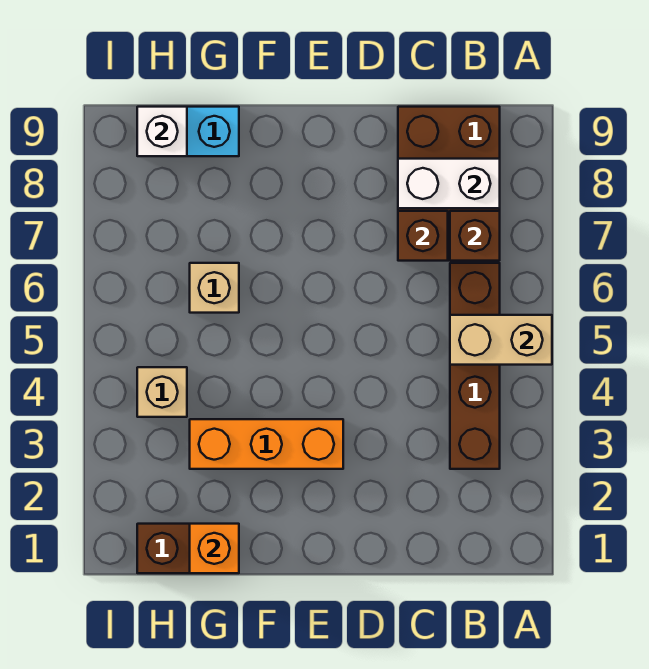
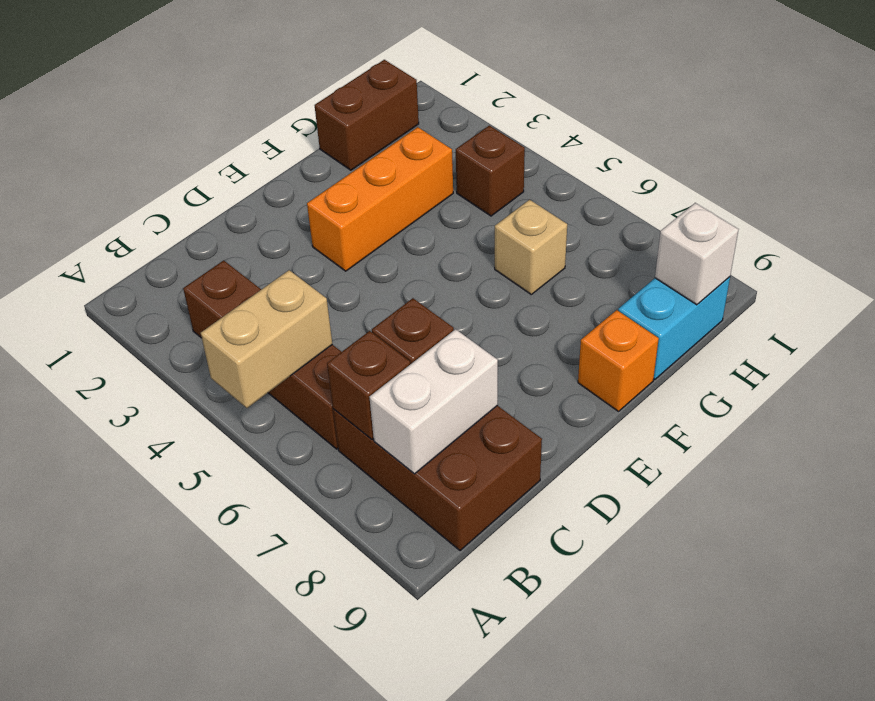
orange brick G1 level 2 -> orange brick F9 level 1
tan brick H4 level 1 -> brown brick H4 level 1

